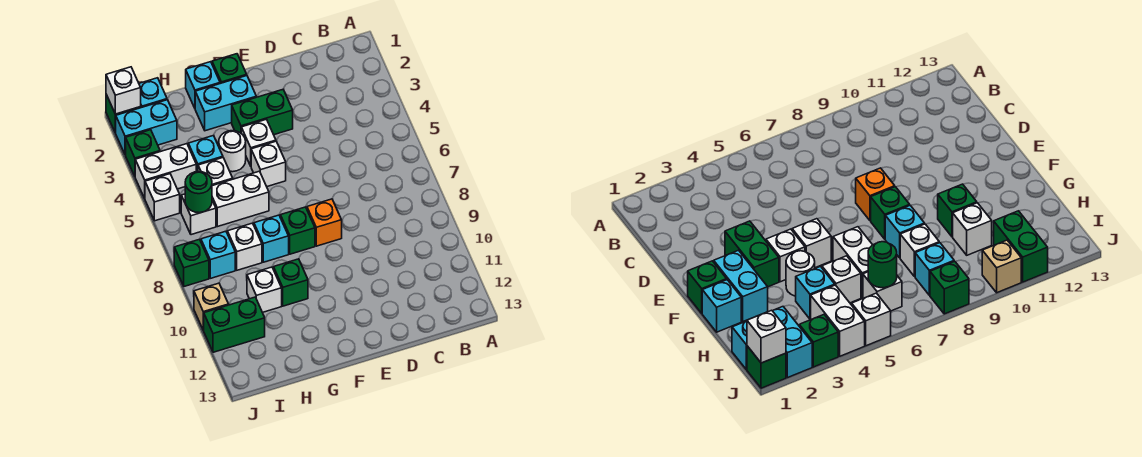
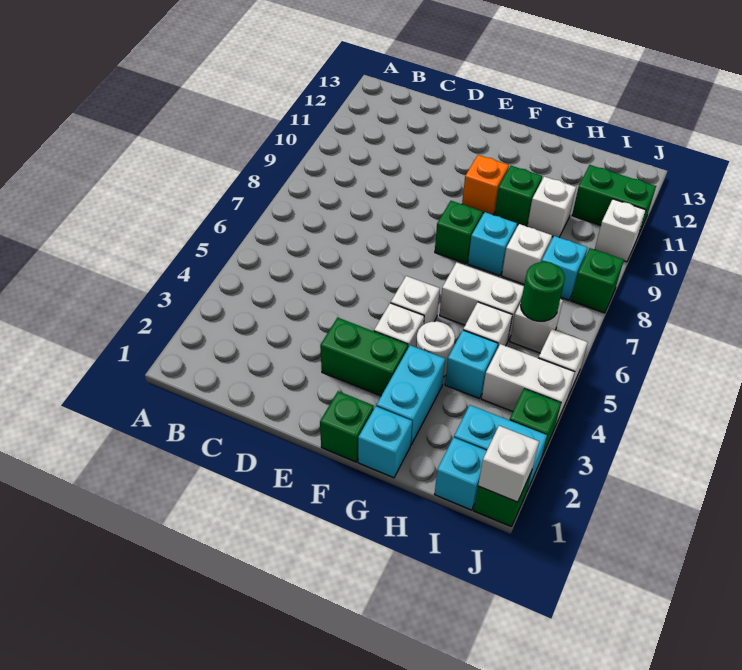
orange brick E8 level 1 -> orange brick F10 level 1
cyan brick F2:G2 level 1 -> cyan brick G2:G3 level 1
tan brick J10 level 1 -> white brick J10 level 1

